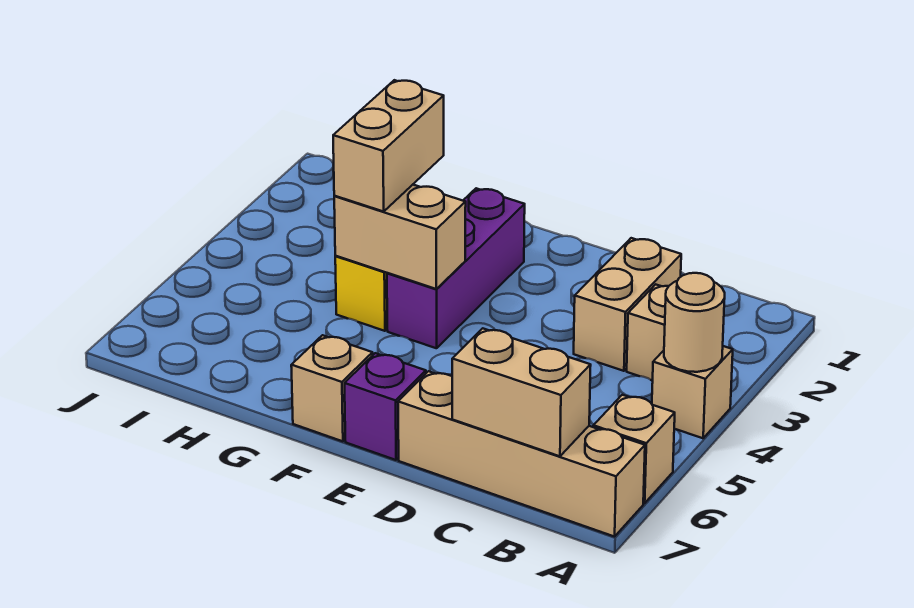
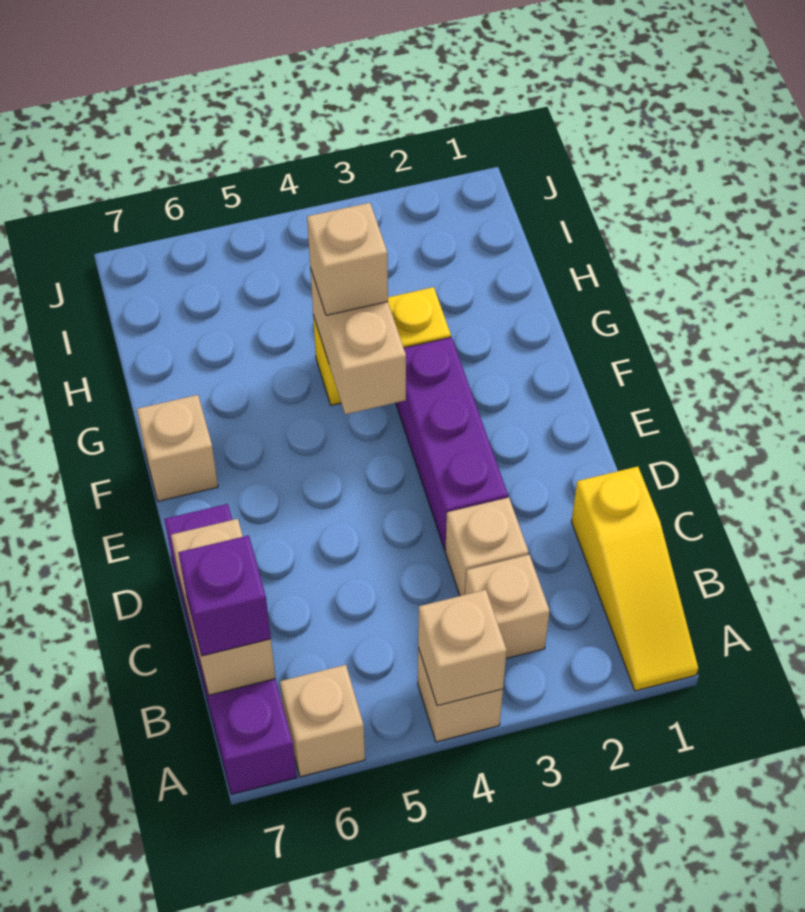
none -> yellow slope A1:C1 level 1 top C
tan round brick A4 level 2 -> tan brick A4 level 2
tan brick A7:D7 level 1 -> purple brick A7:D7 level 1
tan brick C2:C3 level 1 -> tan brick C3 level 1
purple brick E7 level 1 -> purple brick B7 level 3
purple brick F2:F4 level 1 -> purple brick D3:F3 level 1
tan brick G3:G4 level 3 -> tan brick G4 level 3

